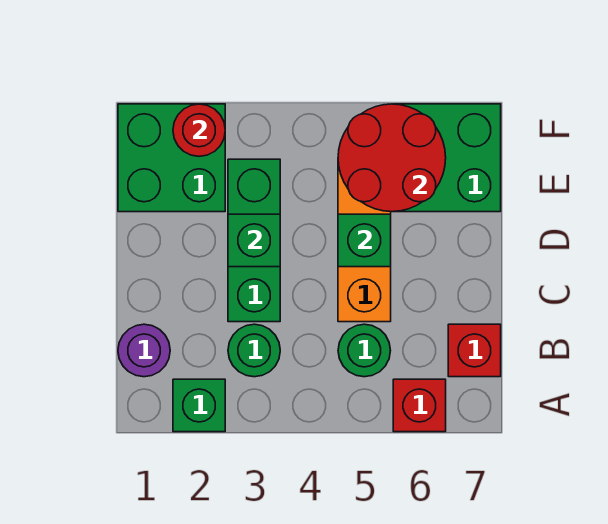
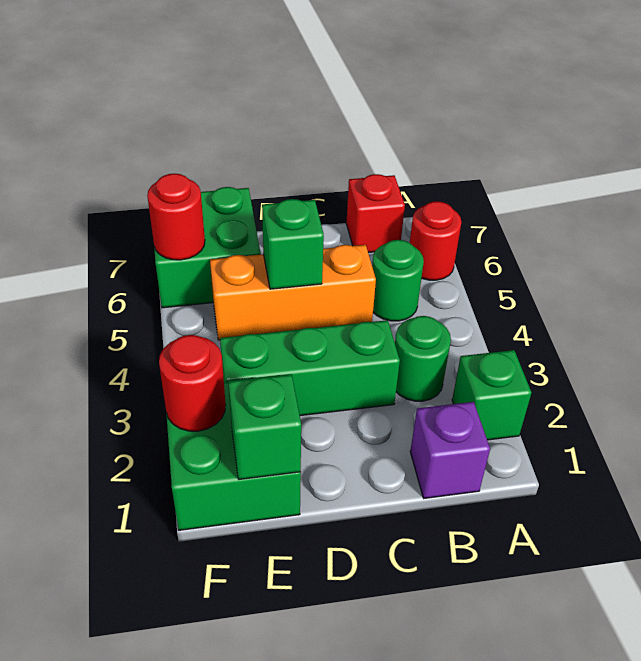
red brick A6 level 1 -> red round brick A6 level 1
purple round brick B1 level 1 -> purple brick B1 level 1
green brick D3 level 2 -> green brick E1 level 2
red round brick E5:F6 level 2 -> red round brick F6 level 2

